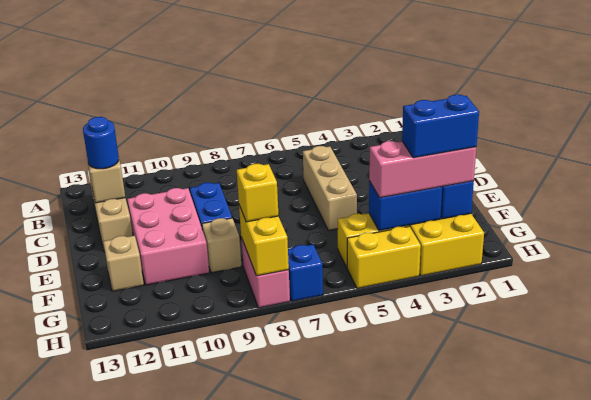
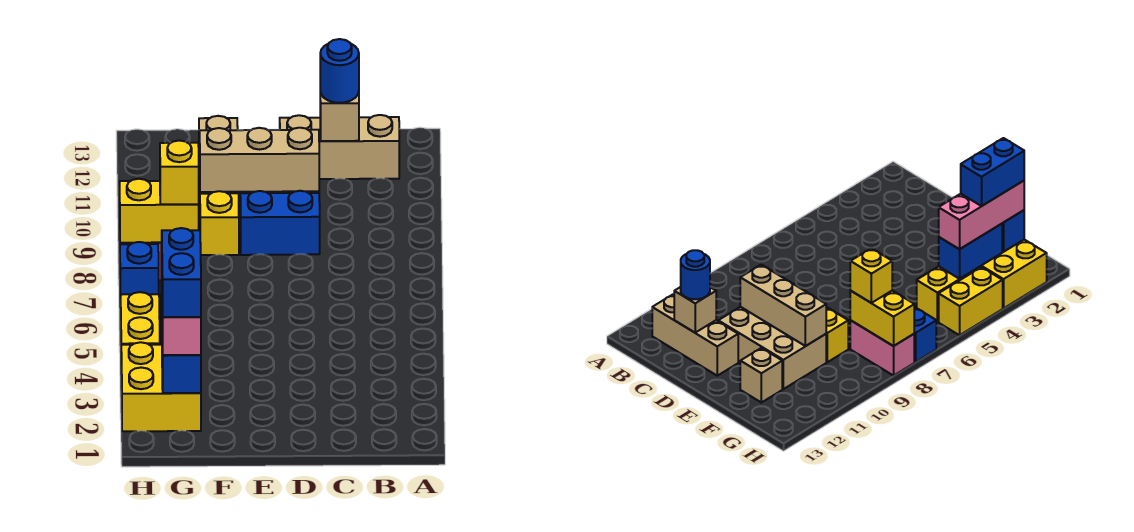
tan brick C5:E5 level 1 -> tan brick D10:F10 level 2
pink brick D10:F11 level 1 -> tan brick D10:F11 level 1
tan brick F9 level 1 -> yellow brick F9 level 1

